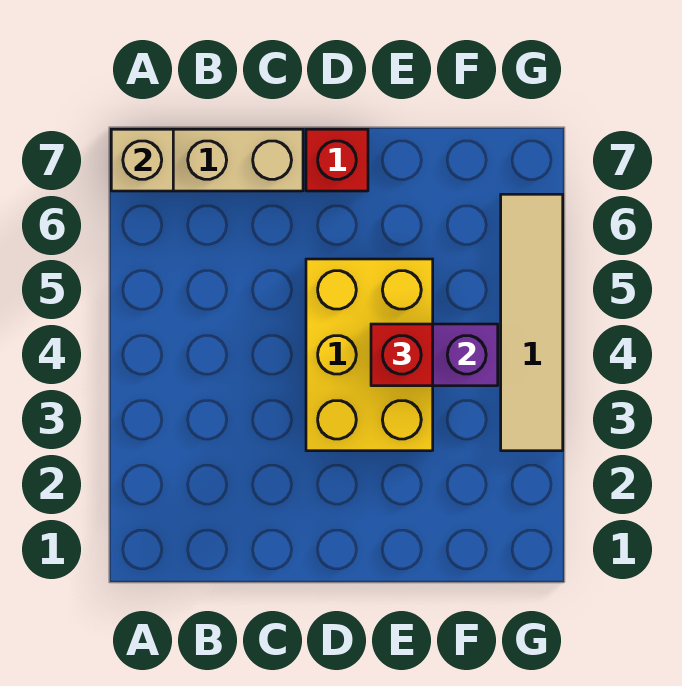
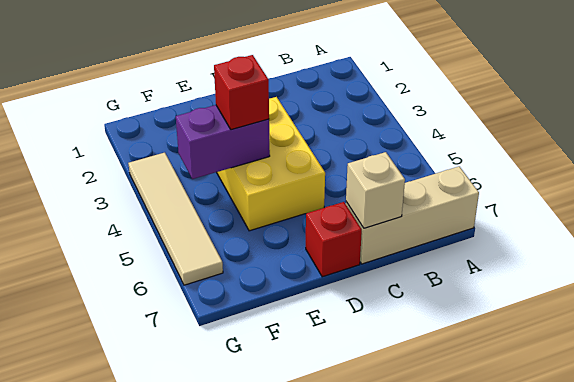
tan brick A7 level 2 -> tan brick C7 level 2

